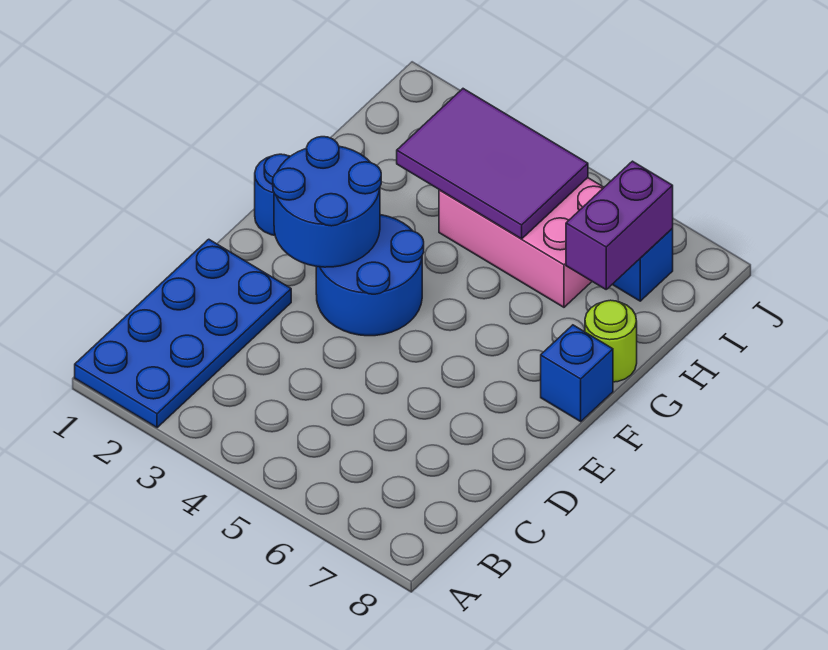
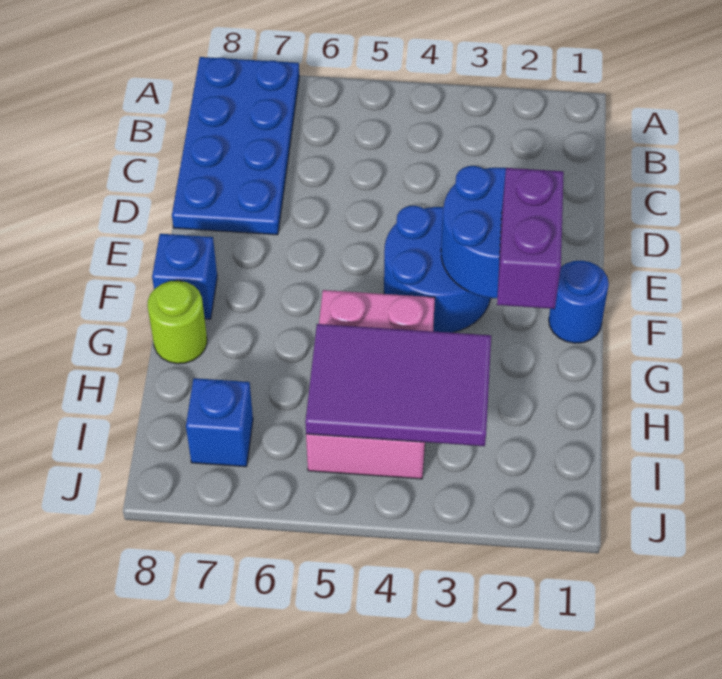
blue plate A1:D2 level 1 -> blue plate A7:D8 level 1
pink brick H4:I6 level 1 -> pink brick G4:I5 level 1
purple brick H7:I7 level 2 -> purple brick F2:G2 level 3

